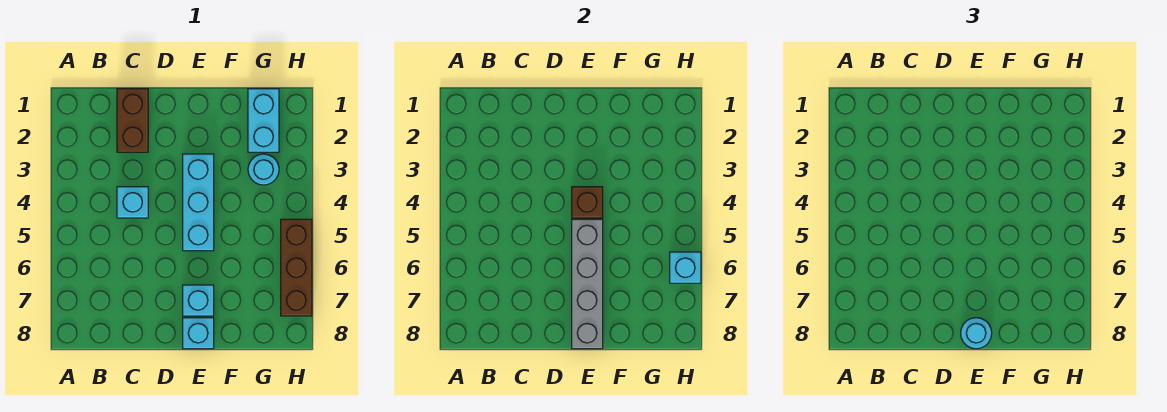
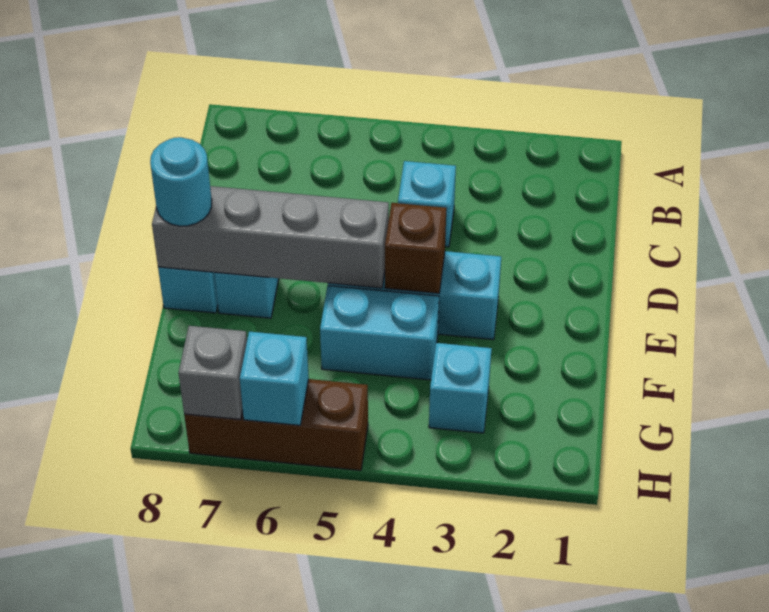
brown brick C1:C2 level 1 -> none
cyan brick G1:G2 level 1 -> cyan brick F4:F5 level 1
cyan round brick G3 level 1 -> cyan brick G3 level 1
none -> grey brick H7 level 2

